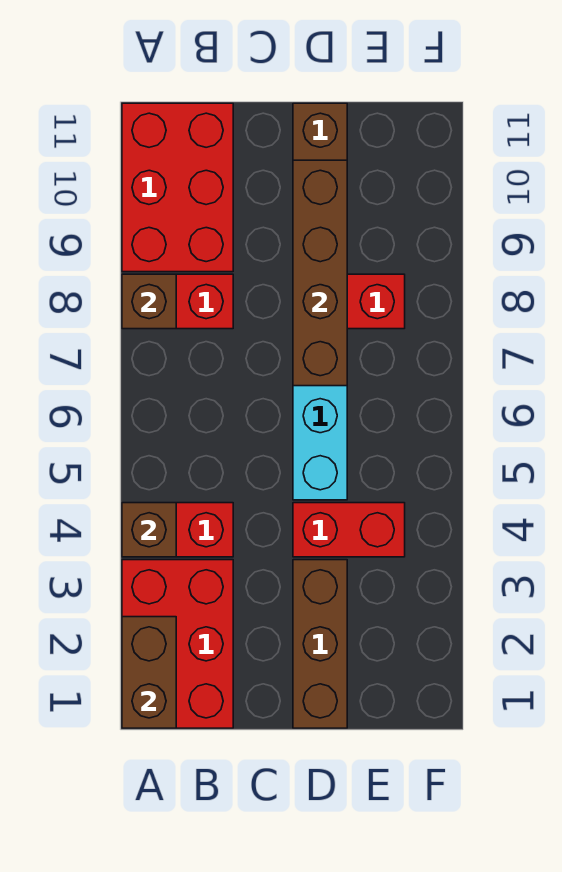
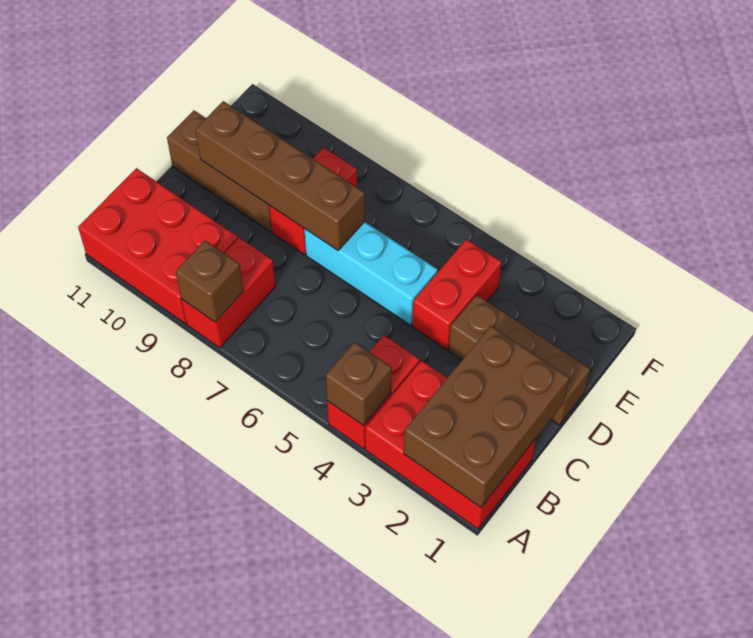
brown brick A1:A2 level 2 -> brown brick A1:C2 level 2

